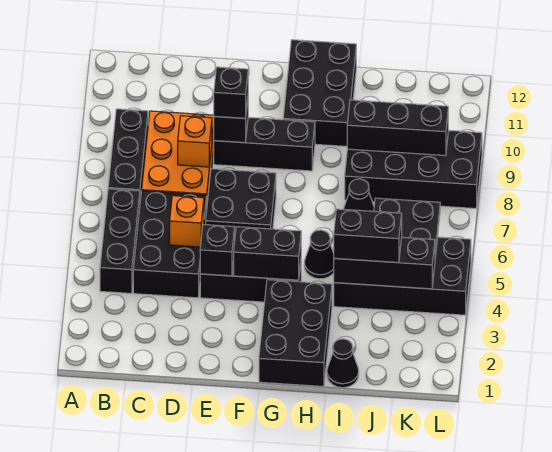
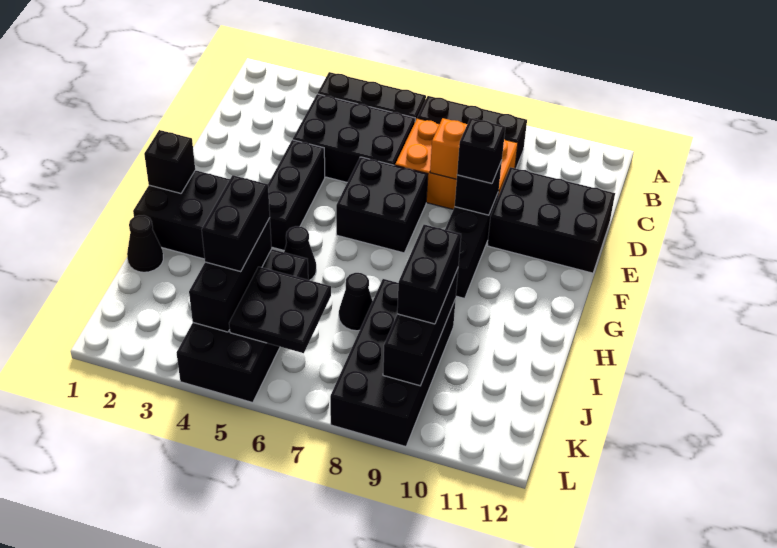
orange brick D5 level 2 -> none
black brick E4 level 2 -> black brick G1 level 2
black brick F4:G4 level 2 -> black brick I9:J9 level 3
black brick G10:H12 level 1 -> black brick D10:E12 level 1

